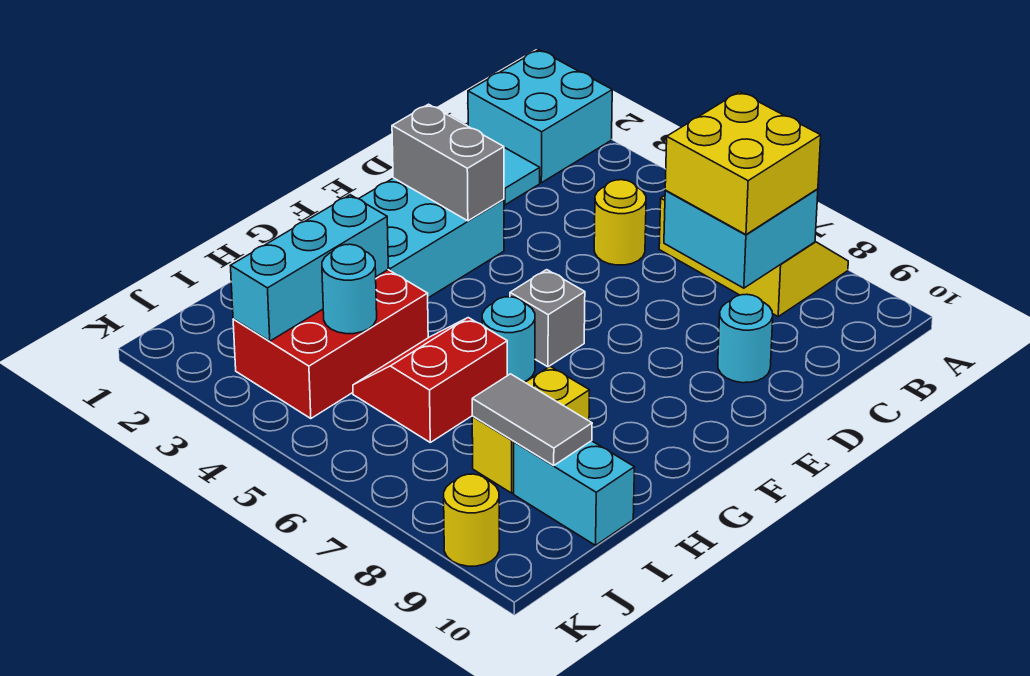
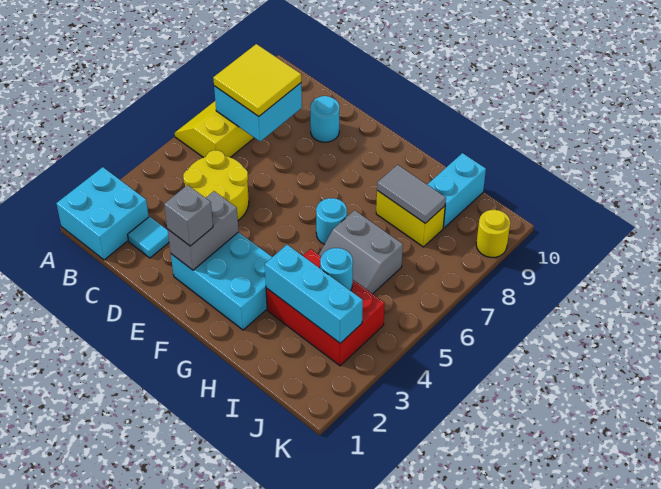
yellow brick B7:C8 level 3 -> yellow tile B7:C8 level 3
yellow round brick C5 level 1 -> yellow round brick C4:D5 level 1
grey brick F6 level 1 -> grey brick E2 level 3
red slope H5:I6 level 1 top 6 -> grey slope H5:I6 level 1 top 6
grey tile I8:I9 level 2 -> grey tile H8:I8 level 2

